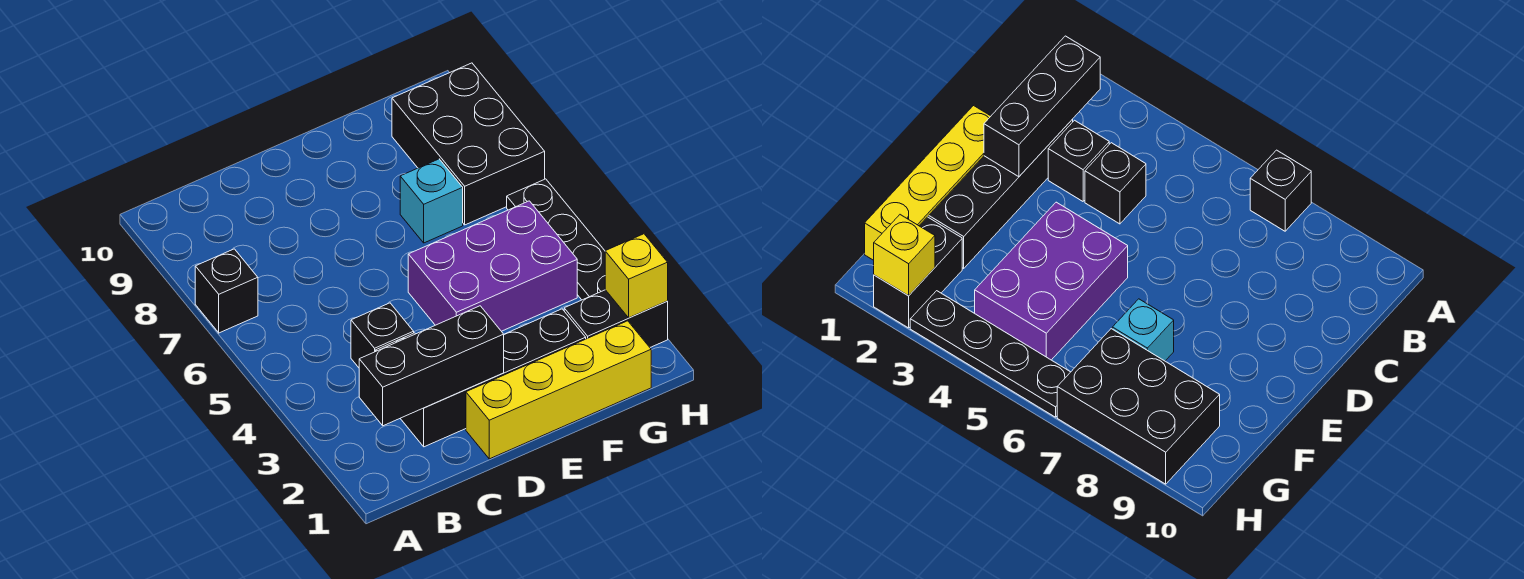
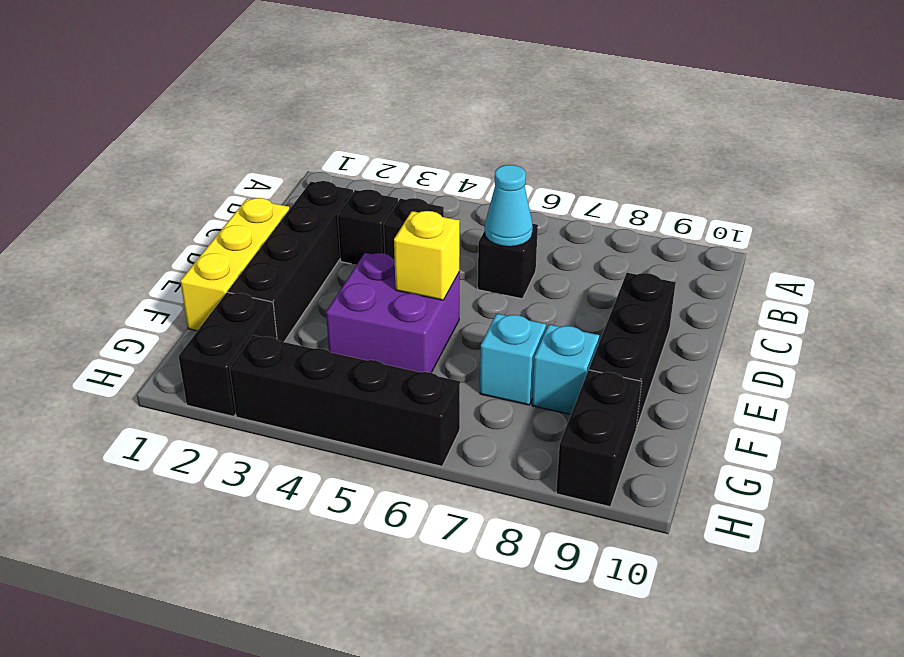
black brick A7 level 1 -> black brick C6 level 1
black brick B2:D2 level 2 -> black brick D9:F9 level 1
none -> cyan cone C6 level 2
yellow brick D1:G1 level 1 -> yellow brick D1:F1 level 1
purple brick E4:G5 level 1 -> purple brick E4:F5 level 1
none -> cyan brick F8 level 1
black brick G7:H9 level 1 -> black brick G9:H9 level 1
yellow brick H2 level 2 -> yellow brick E5 level 2
black plate H3:H6 level 1 -> black brick H3:H6 level 1

